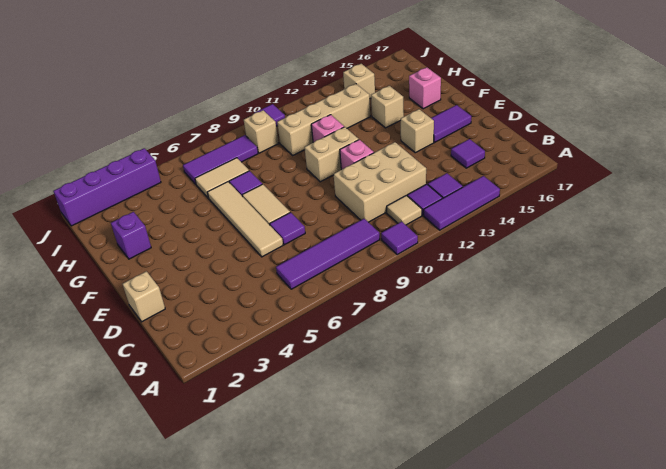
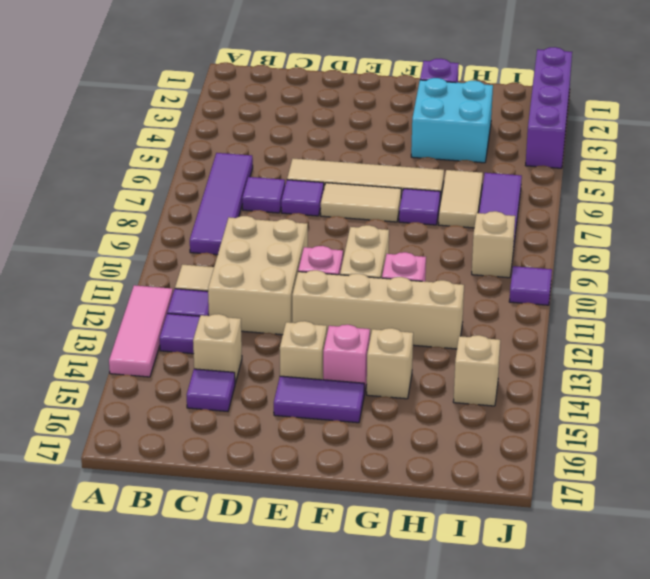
purple tile A10 level 1 -> purple tile C7 level 1
purple tile A12:A14 level 1 -> pink tile A12:A14 level 1
tan brick D1 level 1 -> tan brick C14 level 1
purple tile E15:E16 level 1 -> purple tile E15:F15 level 1
none -> cyan brick G3:H4 level 1
pink brick G16 level 1 -> pink brick F14 level 1
tan brick H10:H13 level 1 -> tan brick E12:H12 level 1

